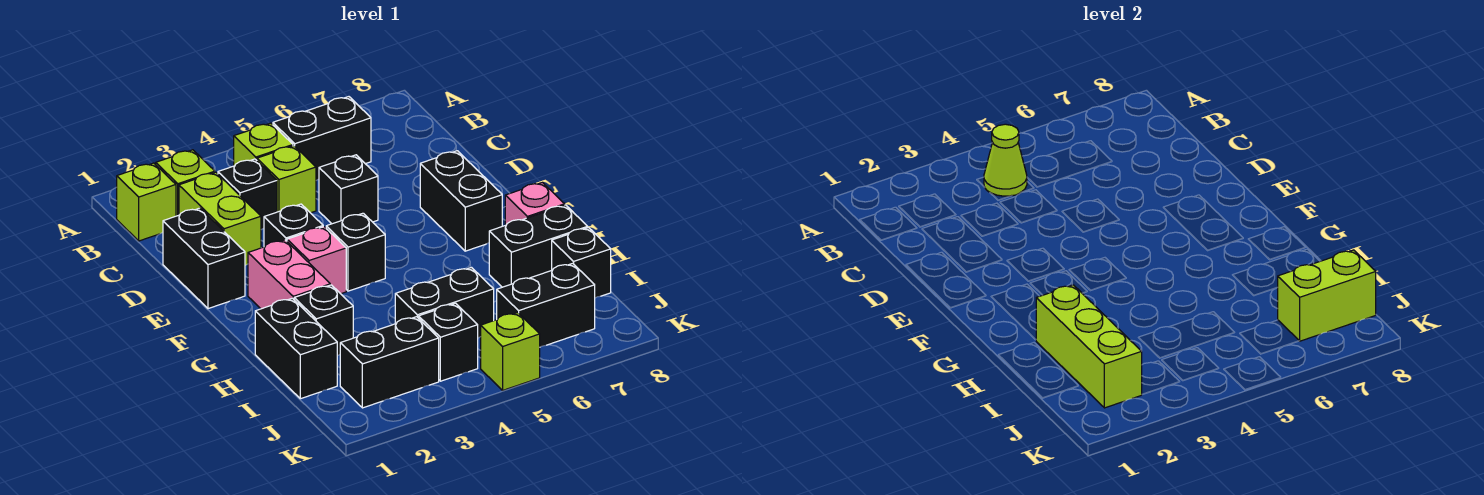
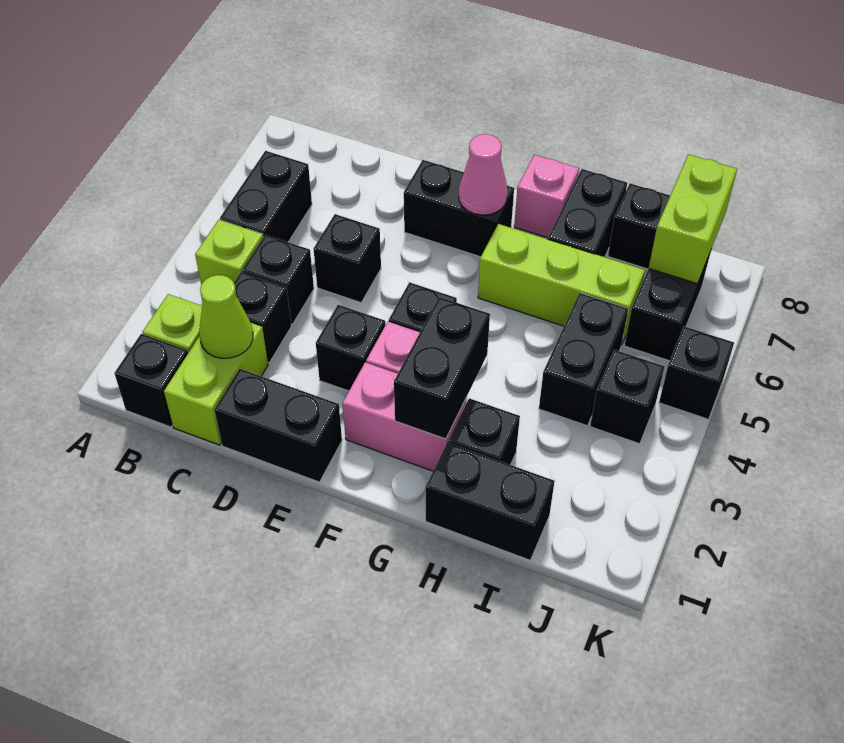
lime brick B1 level 1 -> black brick B1 level 1
lime cone B4 level 2 -> lime cone C2 level 2
lime brick C2:D2 level 1 -> lime brick C1:C2 level 1
lime brick C4 level 1 -> black brick C4 level 1
none -> pink cone F7 level 2
lime brick H2:J2 level 2 -> lime brick G6:I6 level 1
black brick J2:J3 level 1 -> black brick G2:G3 level 2
lime brick K5 level 1 -> black brick K5 level 1

